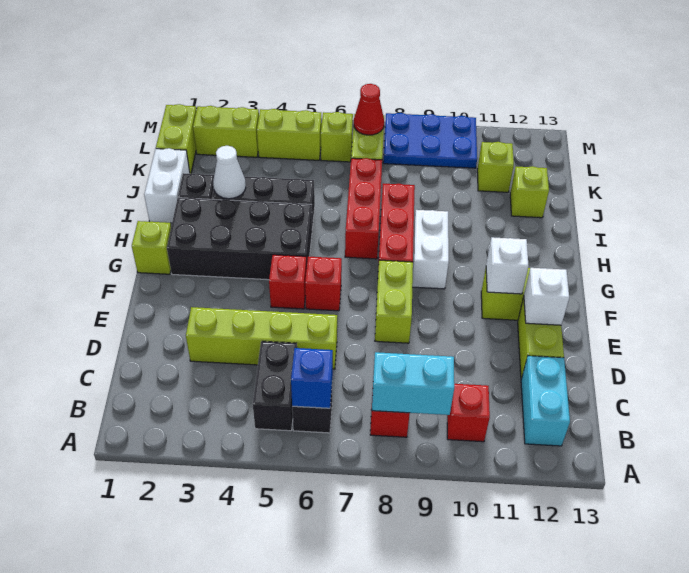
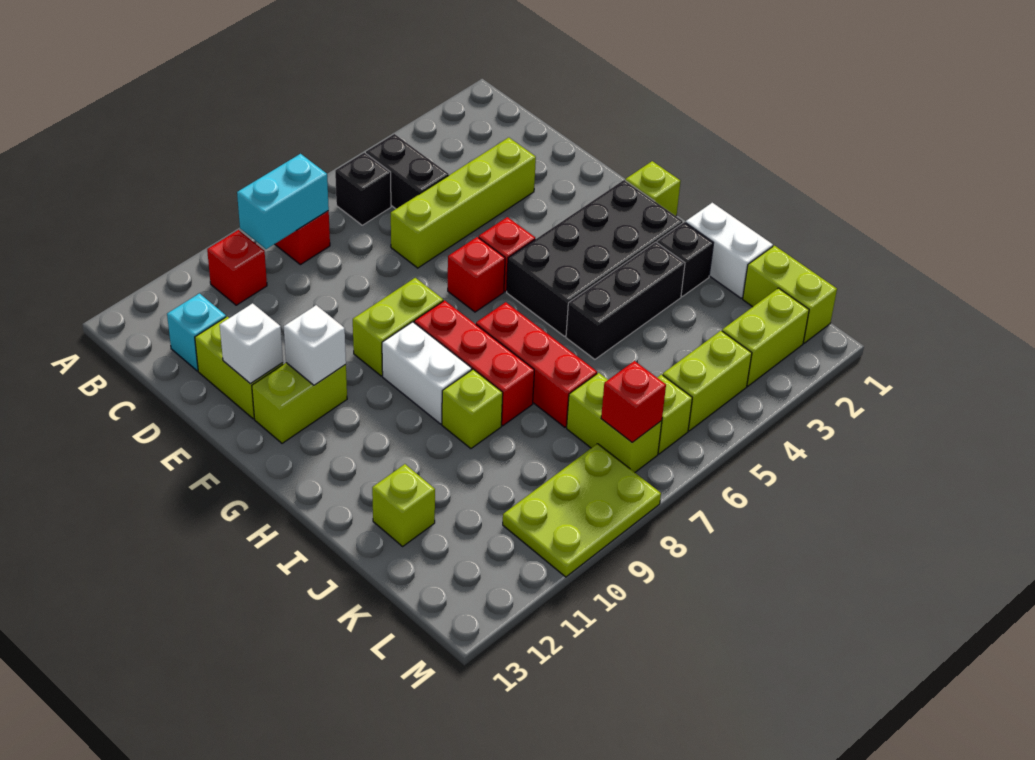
blue brick B6 level 2 -> none
cyan brick B12:C12 level 1 -> cyan brick C12 level 1
lime brick E8:F8 level 1 -> lime brick F8:F9 level 1
white cone I3 level 2 -> none
lime brick K11 level 1 -> lime brick I9 level 1
red cone L7 level 2 -> red brick L7 level 2
blue plate L8:M10 level 1 -> lime plate L8:M10 level 1

